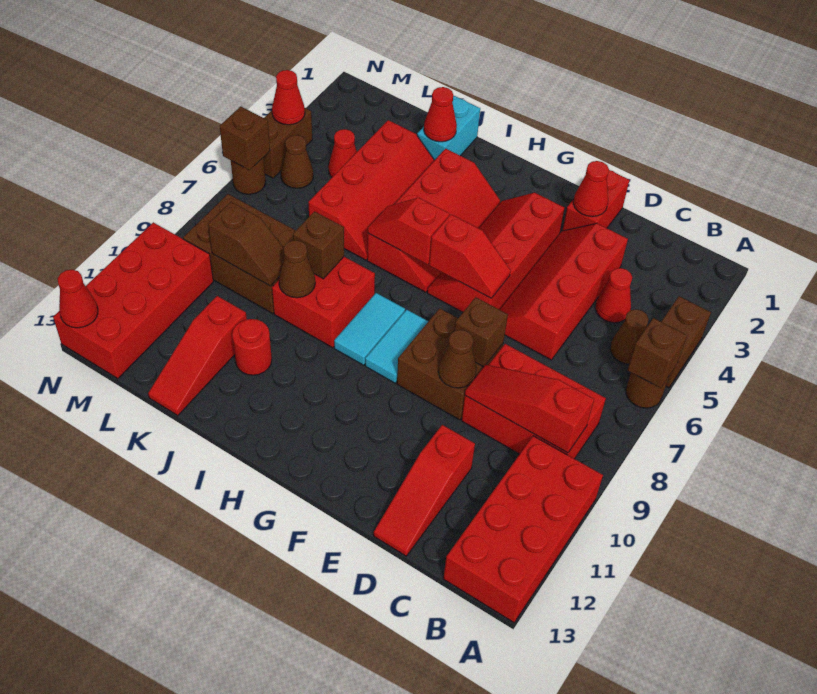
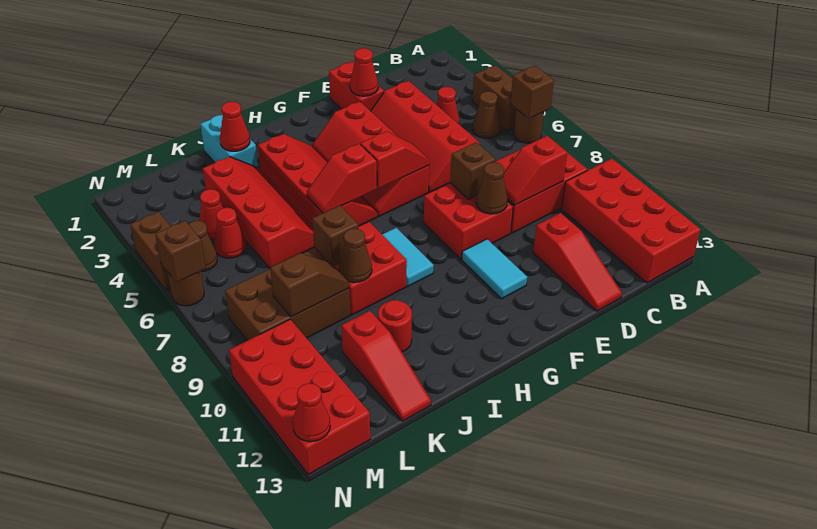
red slope B9:D9 level 2 top B -> red slope C9:D9 level 2 top C
brown brick E8:F9 level 1 -> red brick E8:F9 level 1
cyan tile G8:G9 level 1 -> cyan tile F10:F11 level 1
red cone N4 level 2 -> red cone L5 level 1

